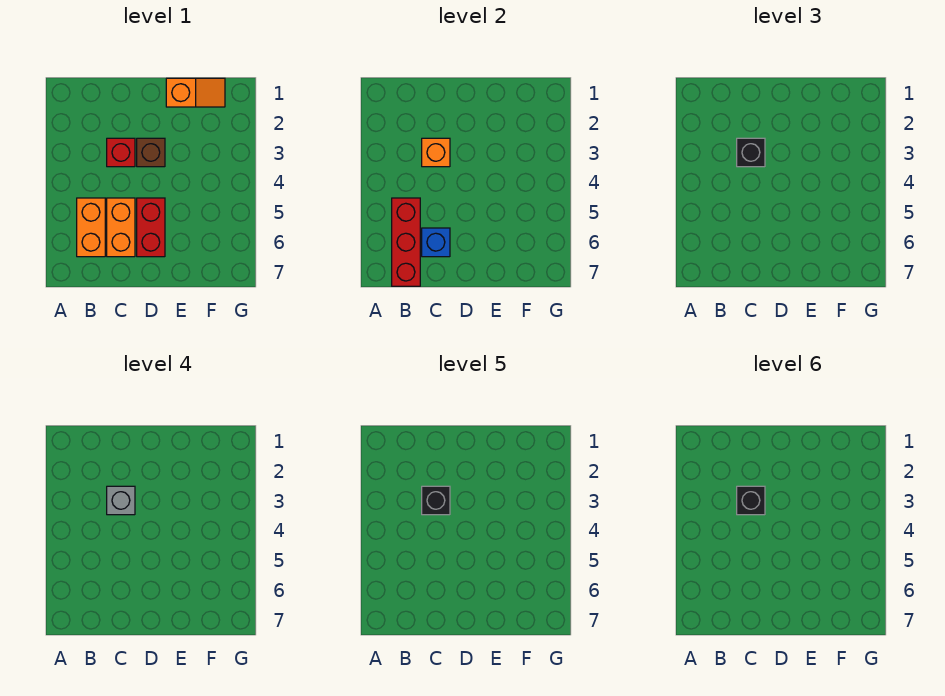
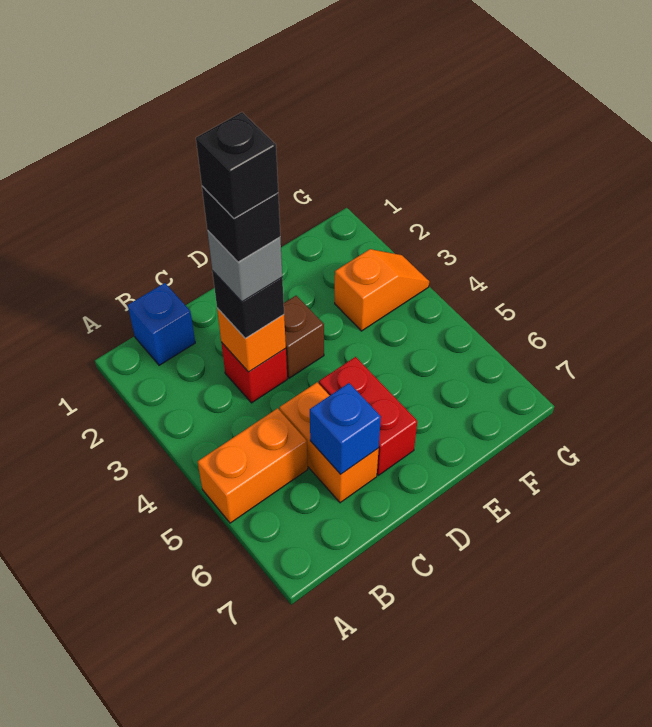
none -> blue brick B1 level 1
orange brick B5:B6 level 1 -> orange brick A5:B5 level 1
red brick B5:B7 level 2 -> none
orange slope E1:F1 level 1 top E -> orange slope F3:G3 level 1 top F

